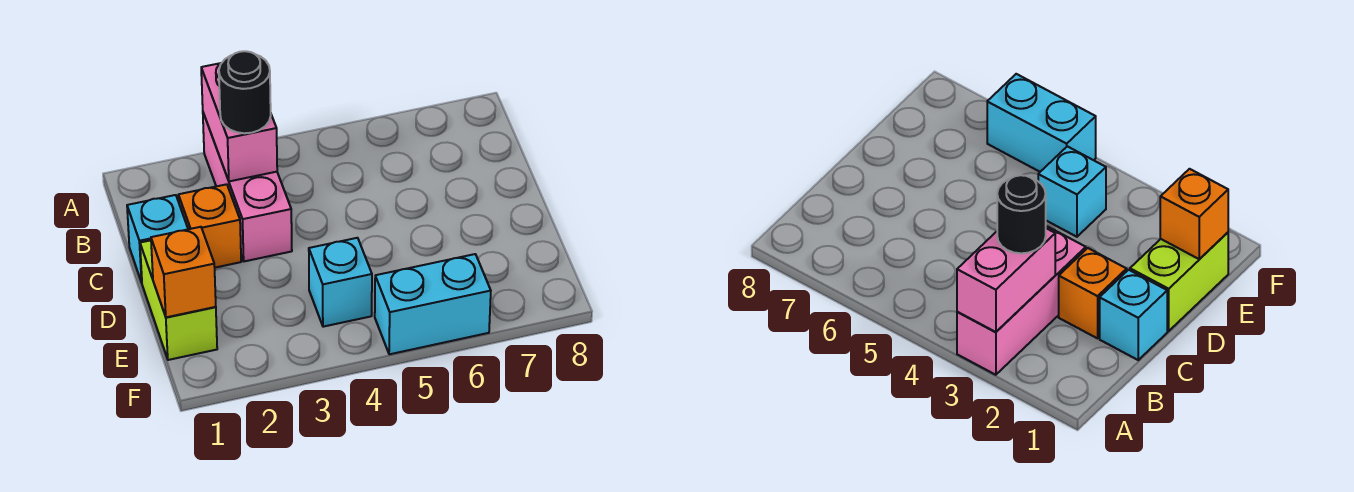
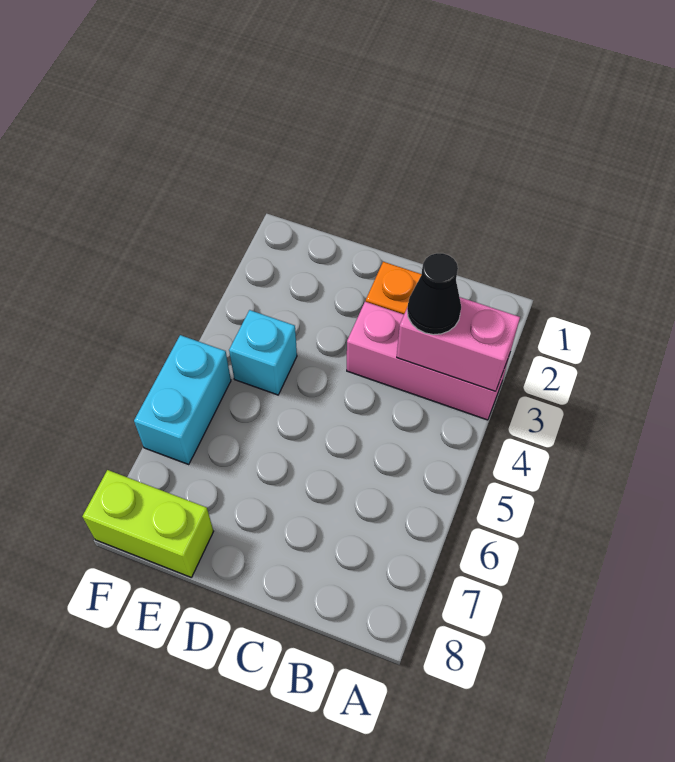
black round brick B3 level 3 -> black cone B3 level 3
cyan brick C1 level 1 -> none
lime brick D1:E1 level 1 -> lime brick E8:F8 level 1
orange brick E1 level 2 -> none

